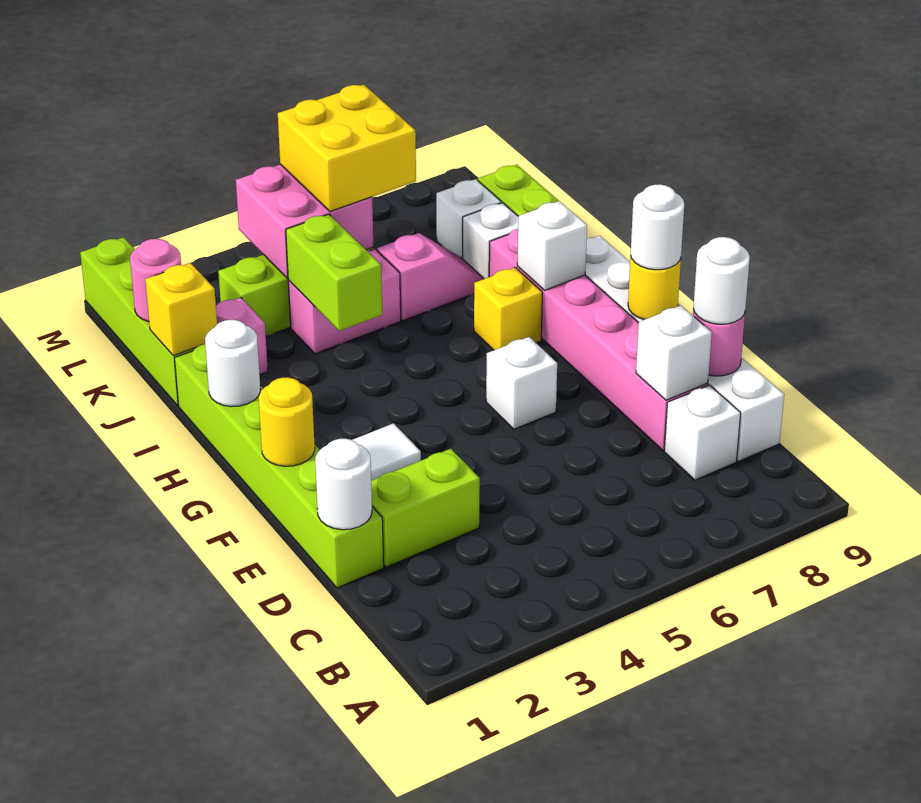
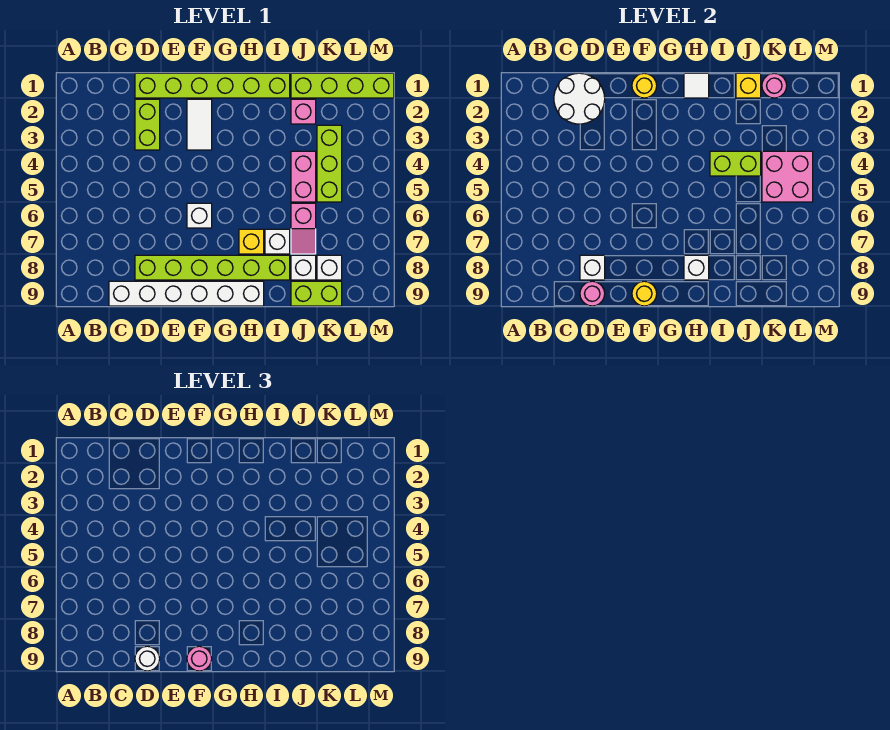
white brick C8 level 1 -> white brick I7 level 1
white round brick D1 level 2 -> white round brick C1:D2 level 2
pink brick D8:I8 level 1 -> lime brick D8:I8 level 1
white round brick F9 level 3 -> pink round brick F9 level 3
white round brick H1 level 2 -> white tile H1 level 2
yellow brick K5:L6 level 3 -> none

